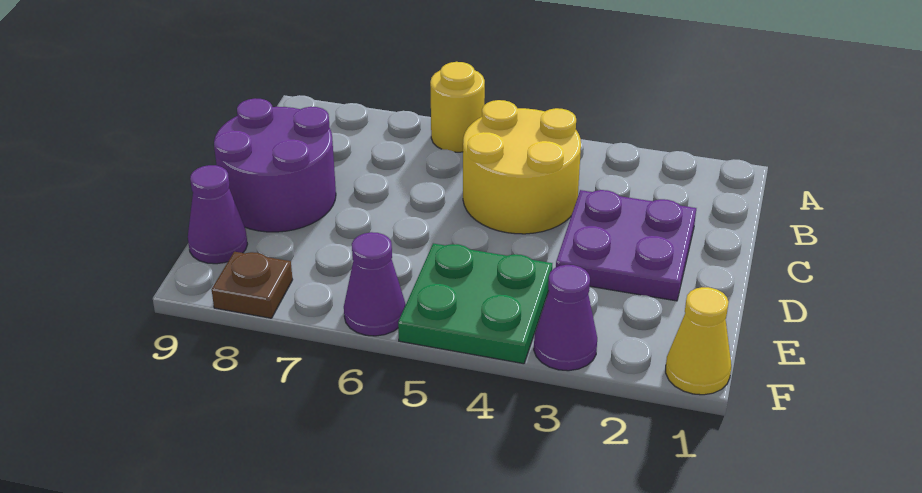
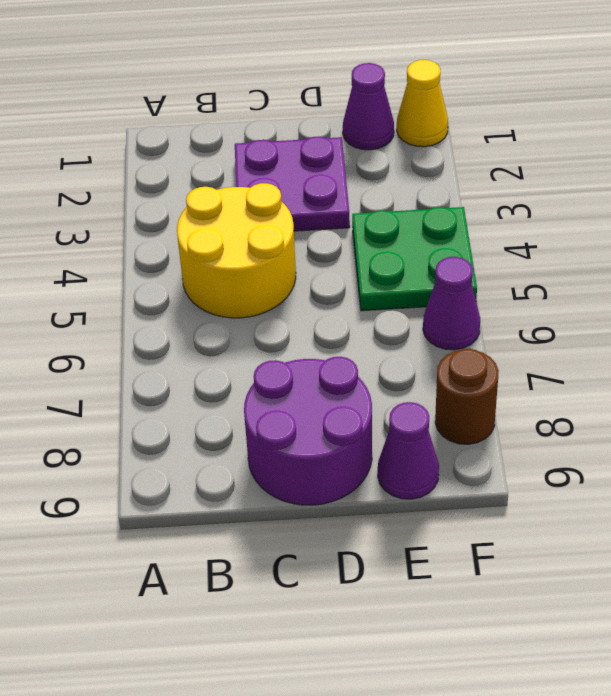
yellow round brick A6 level 1 -> none
purple cone F3 level 1 -> purple cone E1 level 1
brown plate F8 level 1 -> brown round brick F8 level 1

